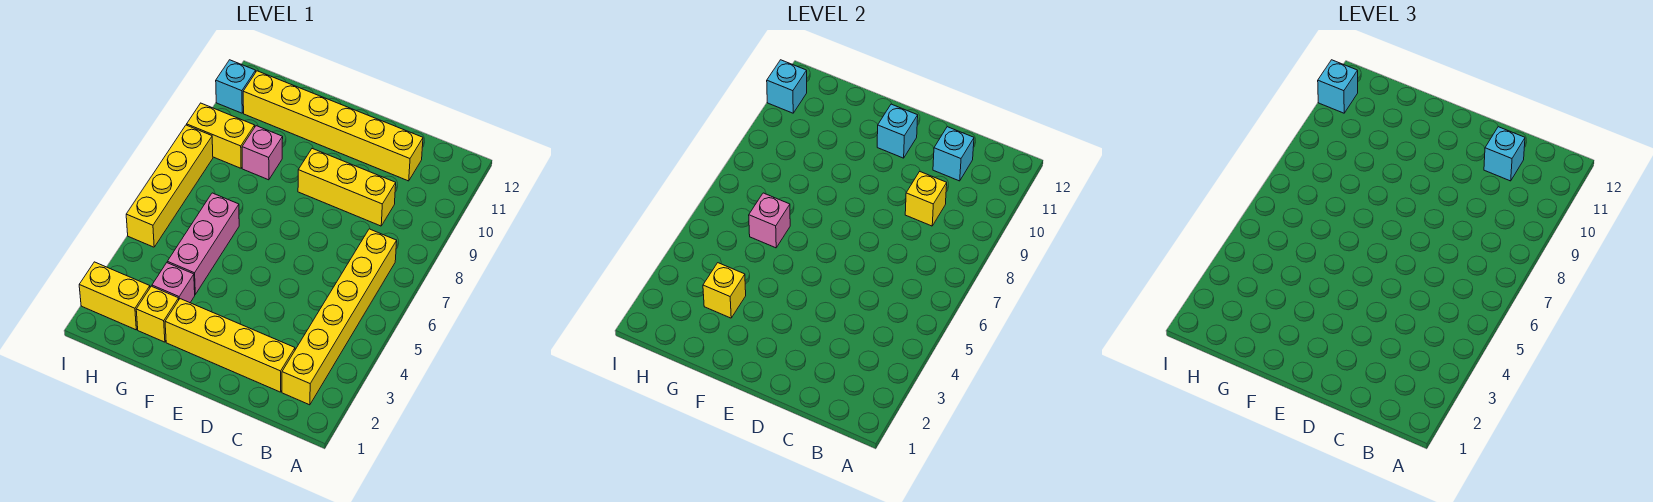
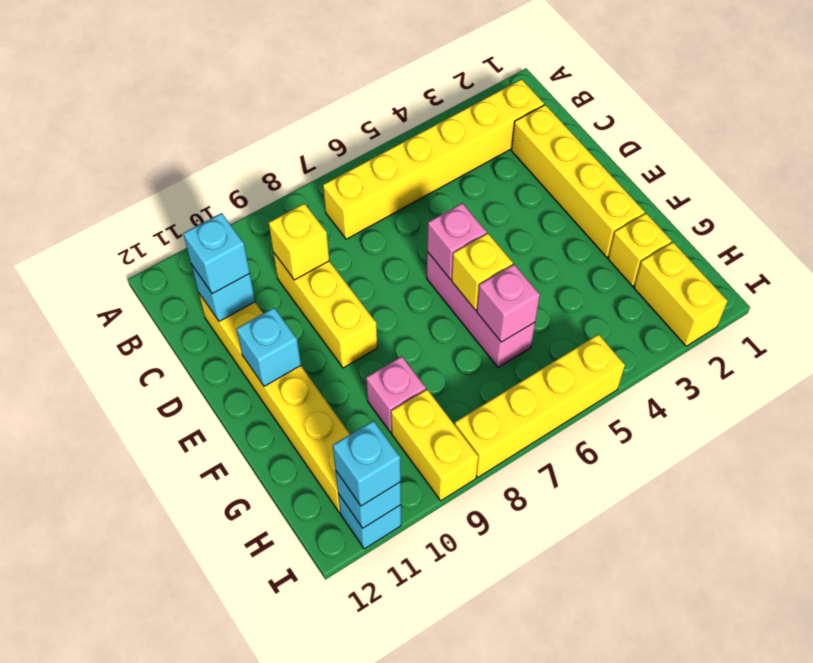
pink brick G3 level 1 -> pink brick E6 level 2
yellow brick G3 level 2 -> yellow brick F6 level 2
pink brick G4:G6 level 1 -> pink brick E6:G6 level 1

